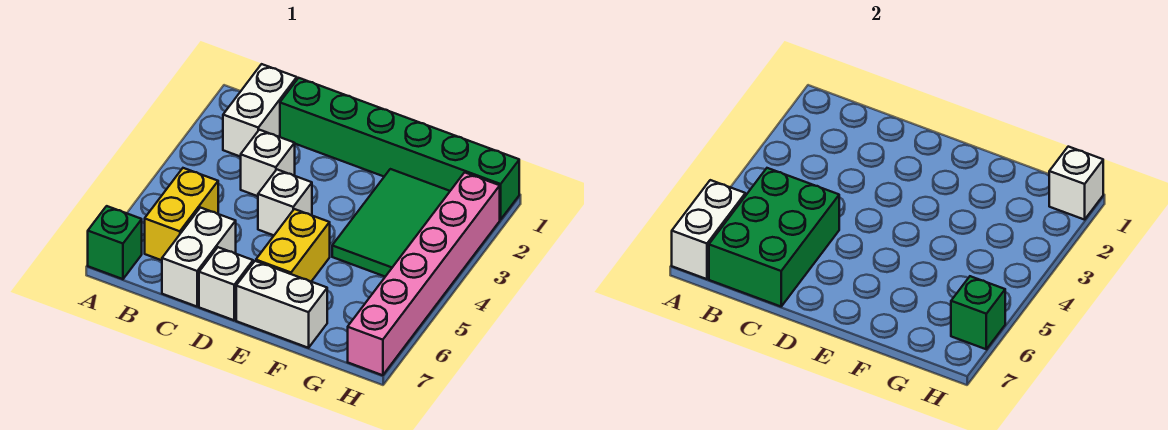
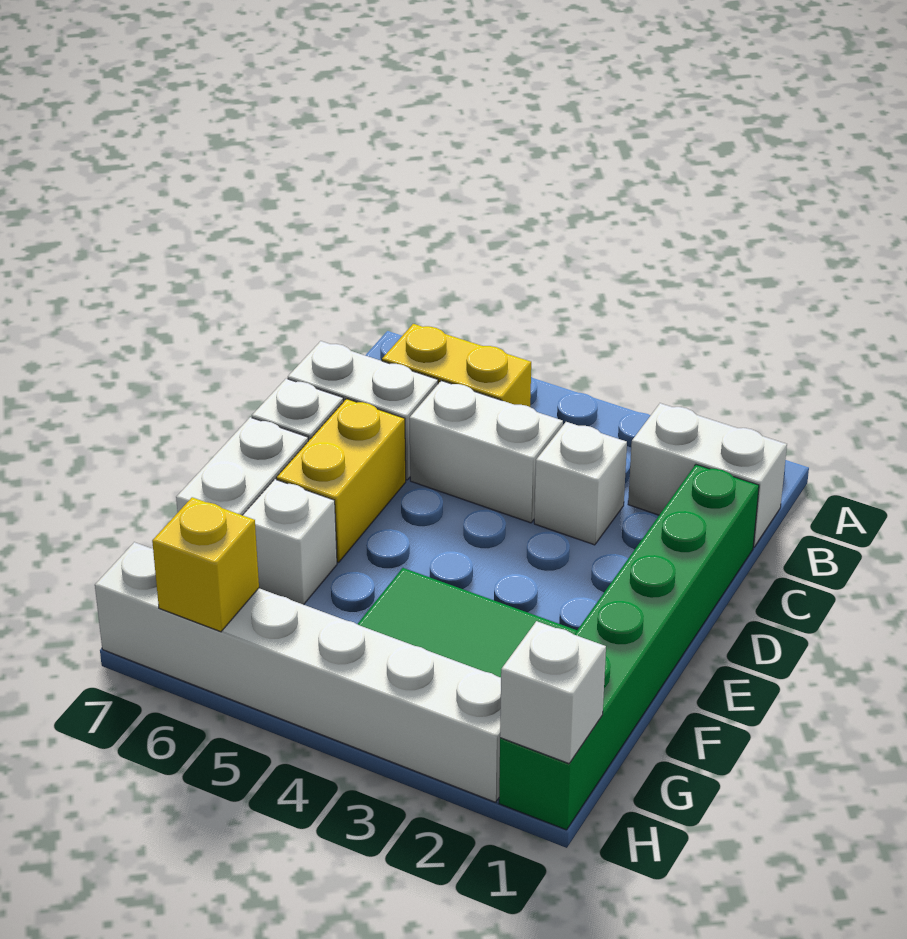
white brick A6:A7 level 2 -> white brick C4:C5 level 1
green brick A7 level 1 -> none
green brick B5:C7 level 2 -> none
white brick D4 level 1 -> white brick F6 level 1
yellow brick E5:E6 level 1 -> yellow brick D6:E6 level 1
pink brick H2:H7 level 1 -> white brick H2:H7 level 1
green brick H6 level 2 -> yellow brick H6 level 2

